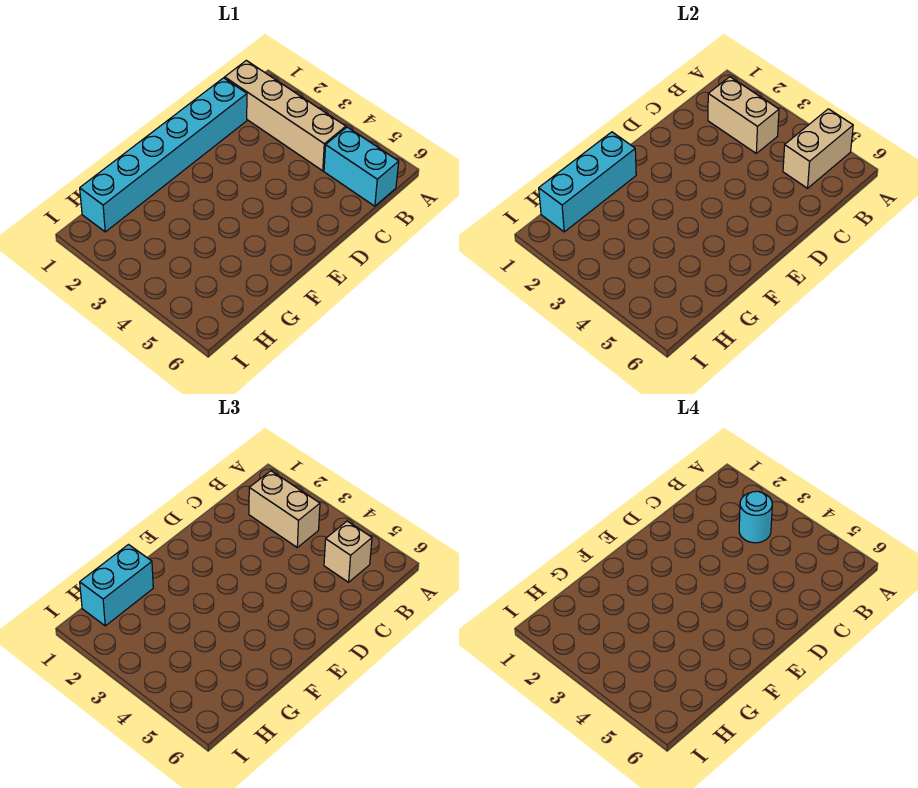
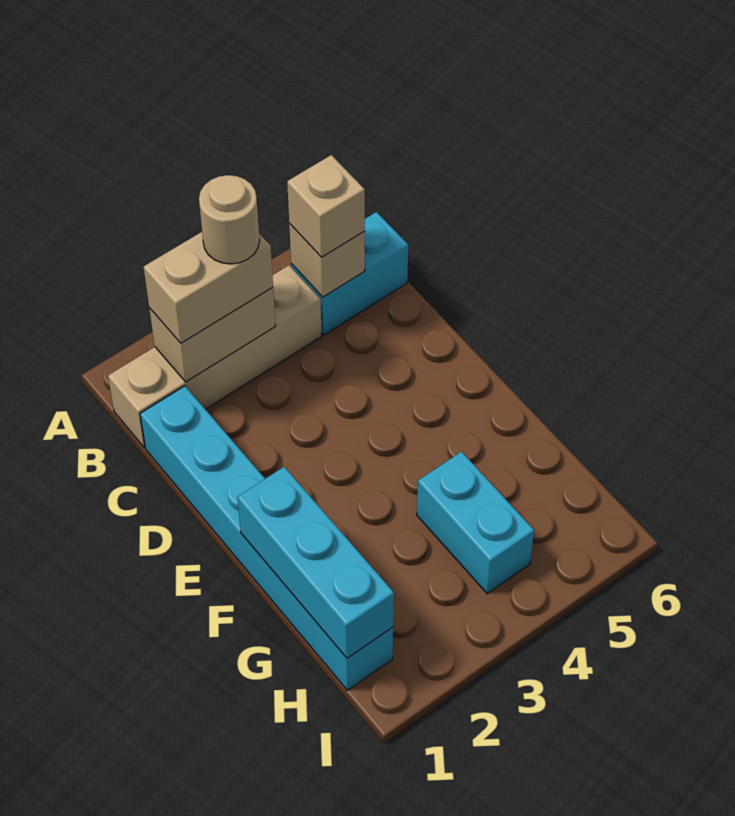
tan brick A5:B5 level 2 -> tan brick B5 level 2
cyan round brick B3 level 4 -> tan round brick B3 level 4
cyan brick G1:H1 level 3 -> cyan brick G4:H4 level 1

